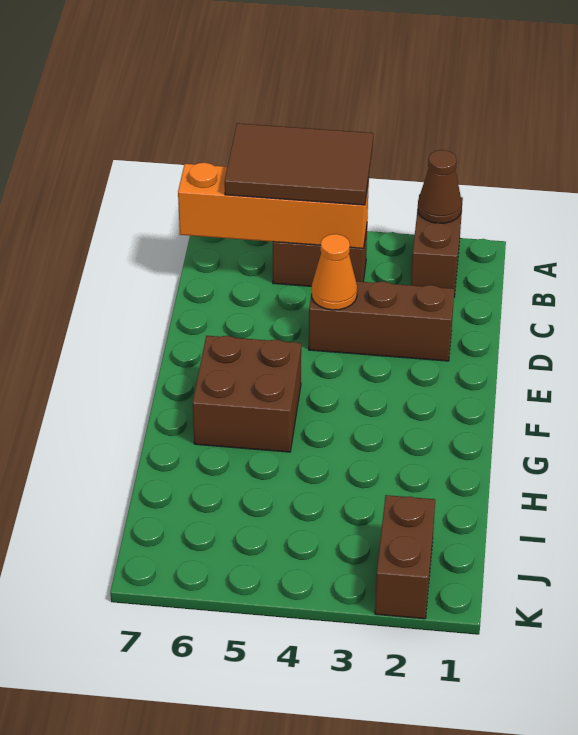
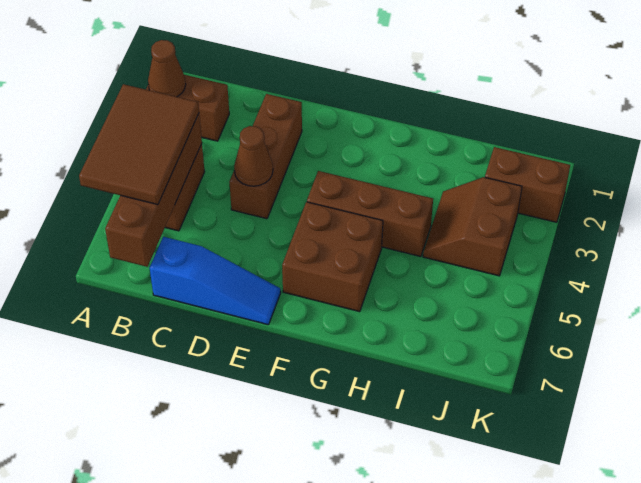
orange brick B4:B7 level 2 -> brown brick B4:B7 level 2
none -> blue slope C7:E7 level 1 top C
orange cone D4 level 2 -> brown cone D4 level 2
none -> brown brick F4:H4 level 1
none -> brown slope I3:J4 level 1 top J

